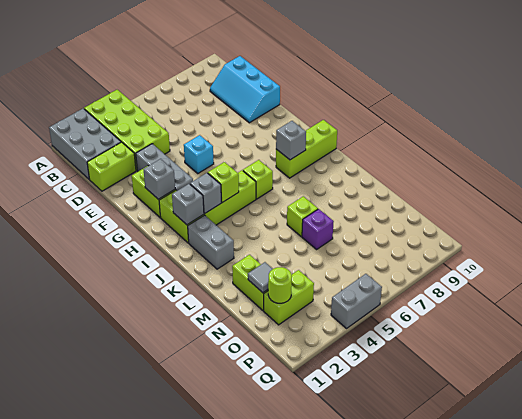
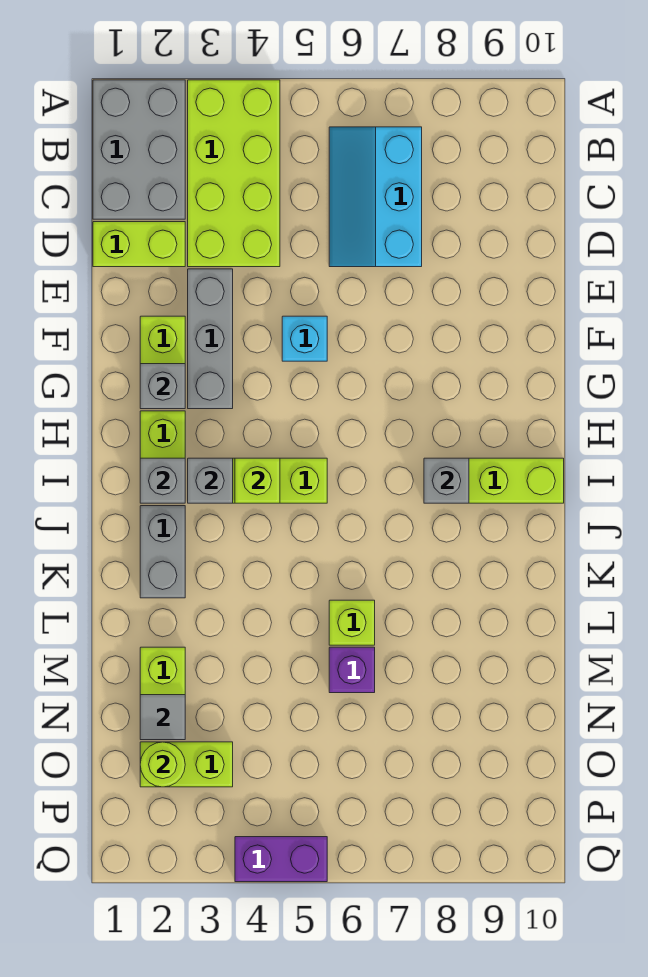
cyan slope C9:E10 level 1 top 10 -> cyan slope B6:D7 level 1 top 7
lime brick I6 level 1 -> none
grey brick Q4:Q5 level 1 -> purple brick Q4:Q5 level 1

